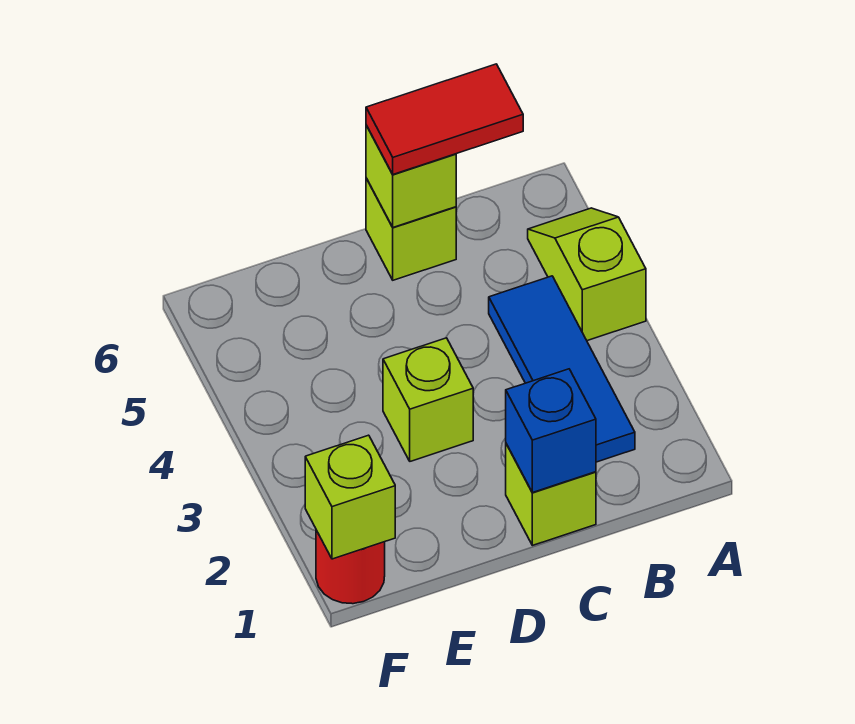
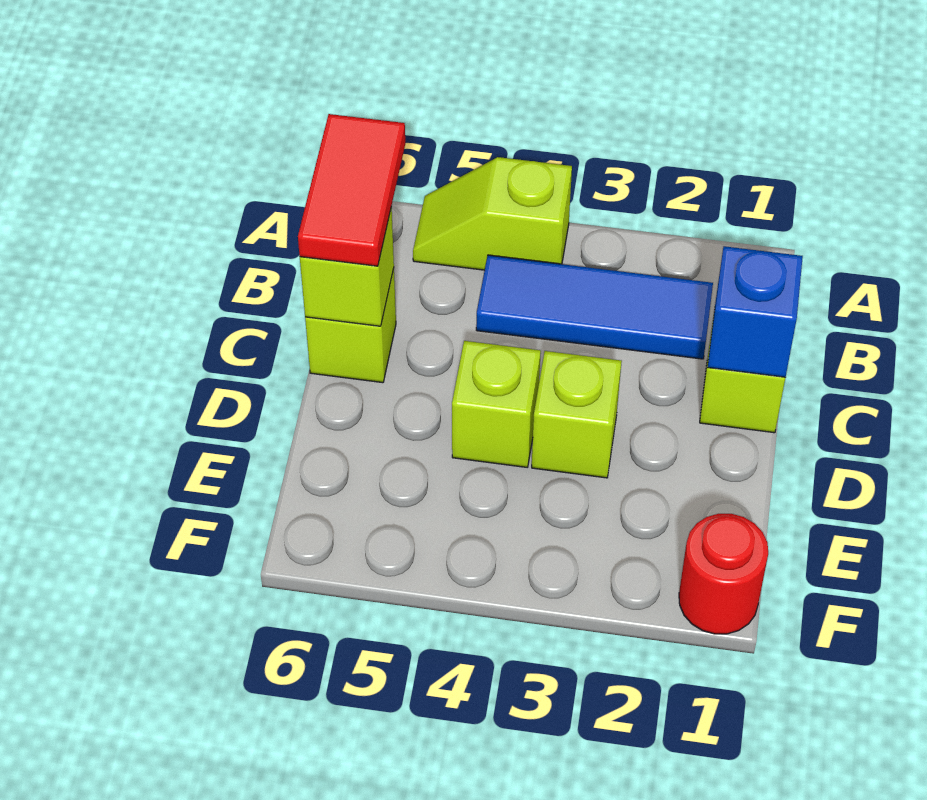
lime brick F1 level 2 -> lime brick D4 level 1

